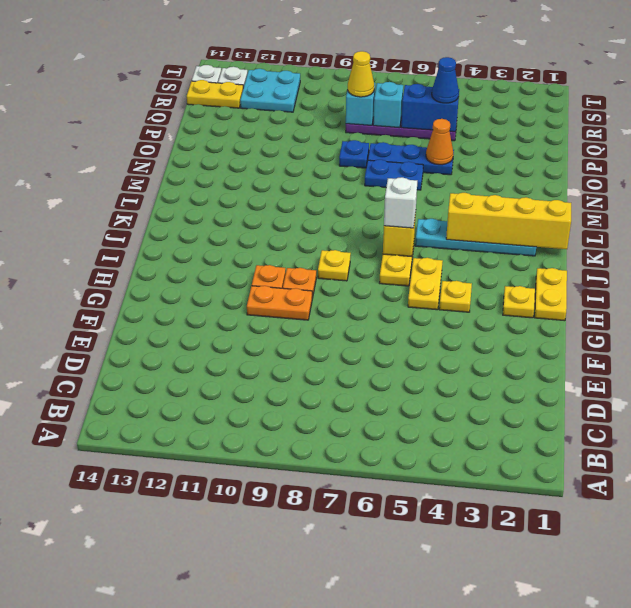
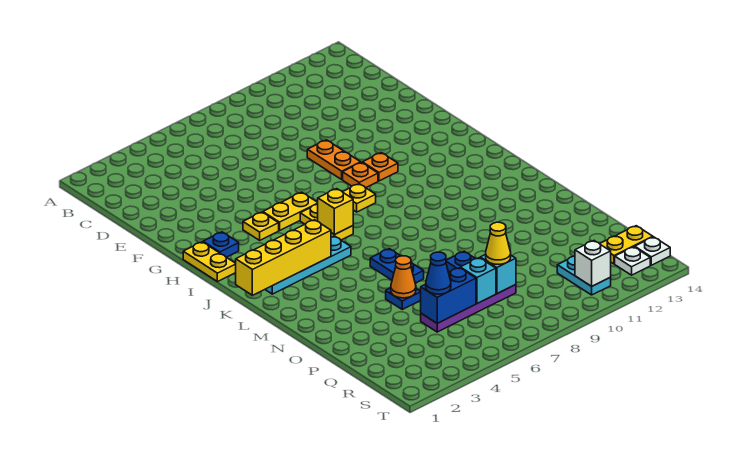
orange plate G9:G10 level 1 -> orange plate F9:G9 level 1
yellow plate H2 level 1 -> blue plate H2 level 1
yellow plate H5:I5 level 1 -> yellow plate H5:H6 level 1
white brick J6 level 3 -> white brick S11 level 2
blue plate N6:N7 level 1 -> blue plate M6:N6 level 1
blue plate O5:O7 level 1 -> blue plate O5 level 1
cyan plate R11:S12 level 1 -> cyan plate R11:S11 level 1

